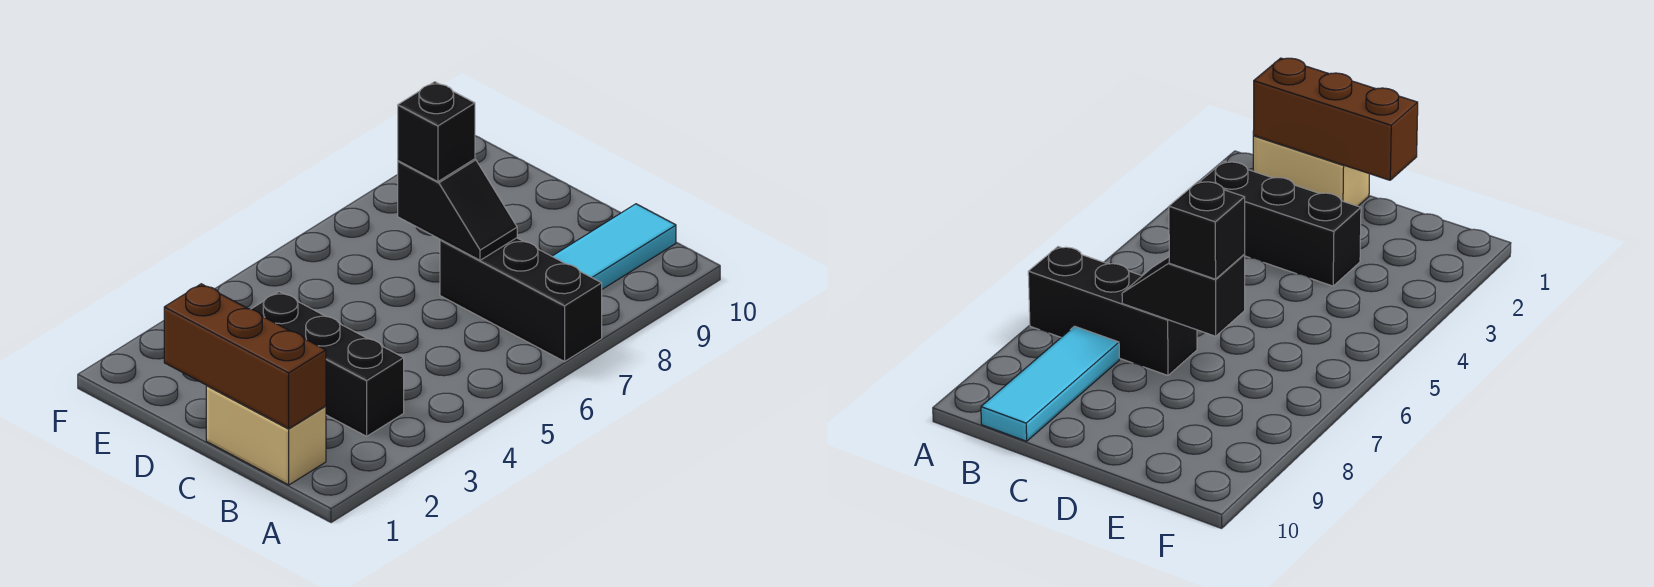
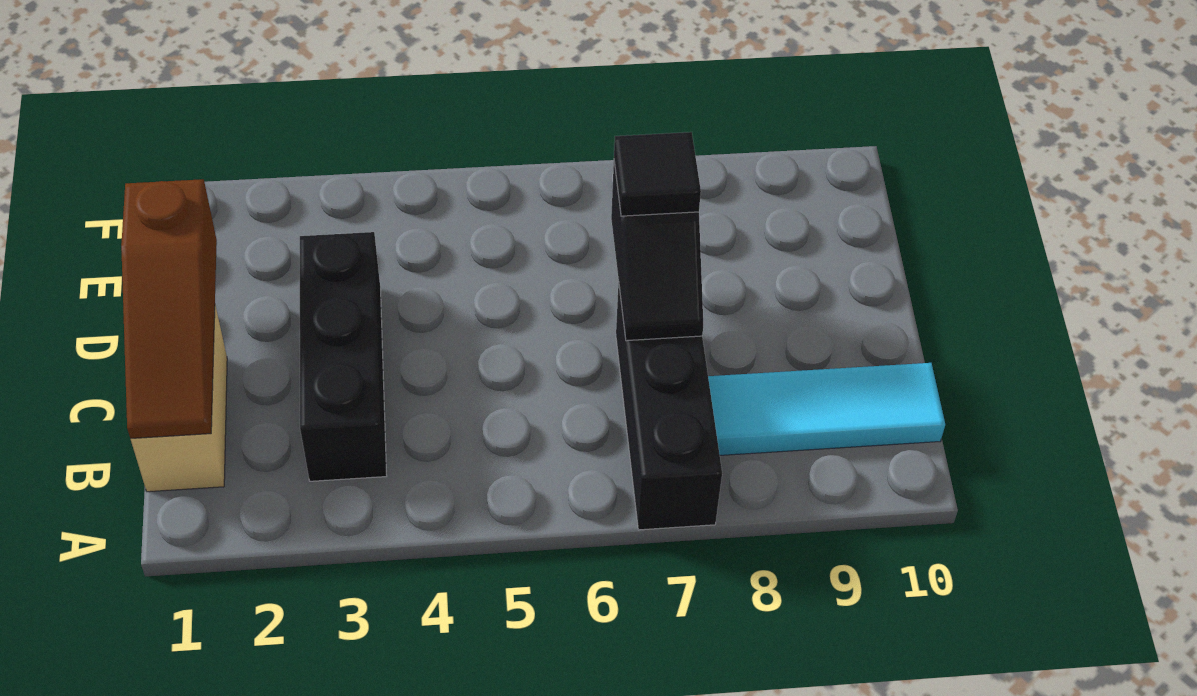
brown brick B1:D1 level 2 -> brown slope B1:D1 level 2 top D
black brick D7 level 3 -> black tile D7 level 3

